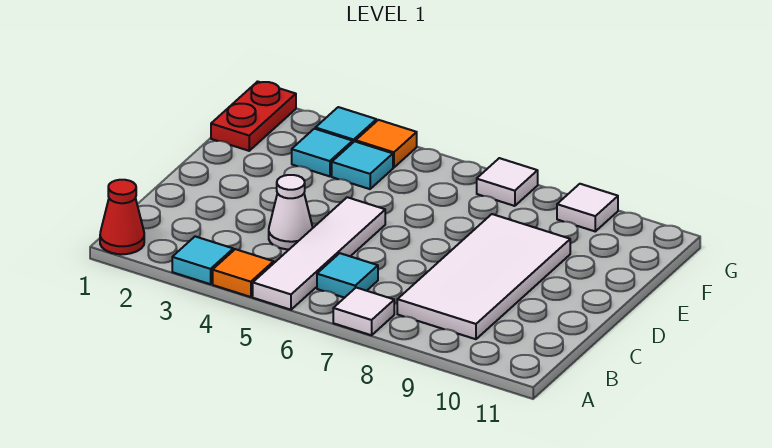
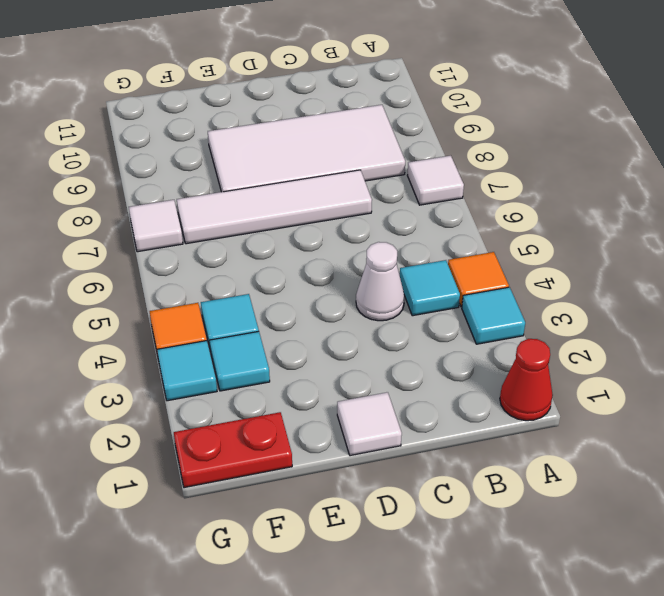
white tile A5:D5 level 1 -> white tile C7:F7 level 1
cyan tile B6 level 1 -> cyan tile B4 level 1
white tile G9 level 1 -> white tile D1 level 1

